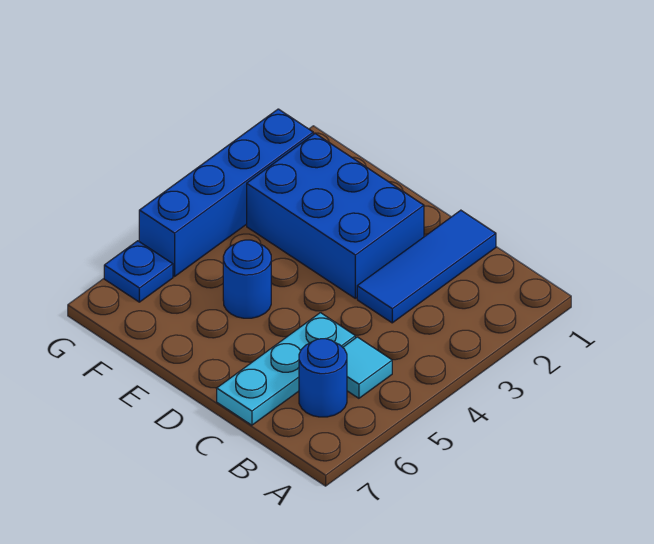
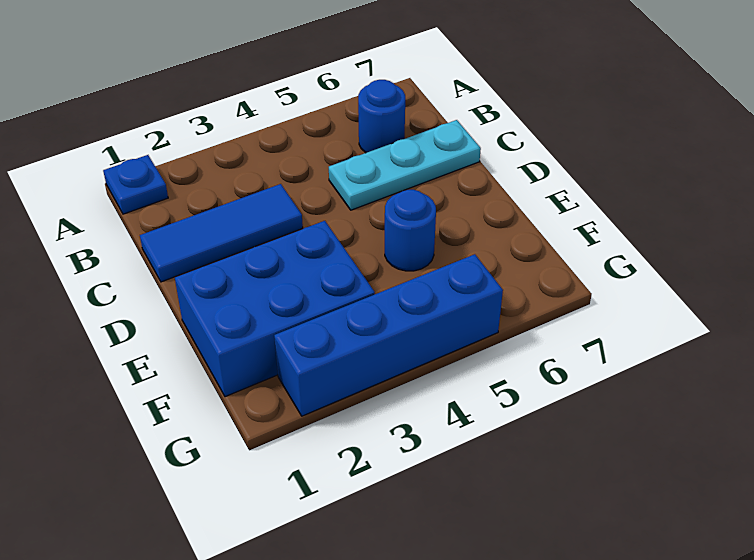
cyan tile B5 level 1 -> none
blue brick D2:F3 level 1 -> blue brick E1:F3 level 1
blue plate G6 level 1 -> blue plate A1 level 1

